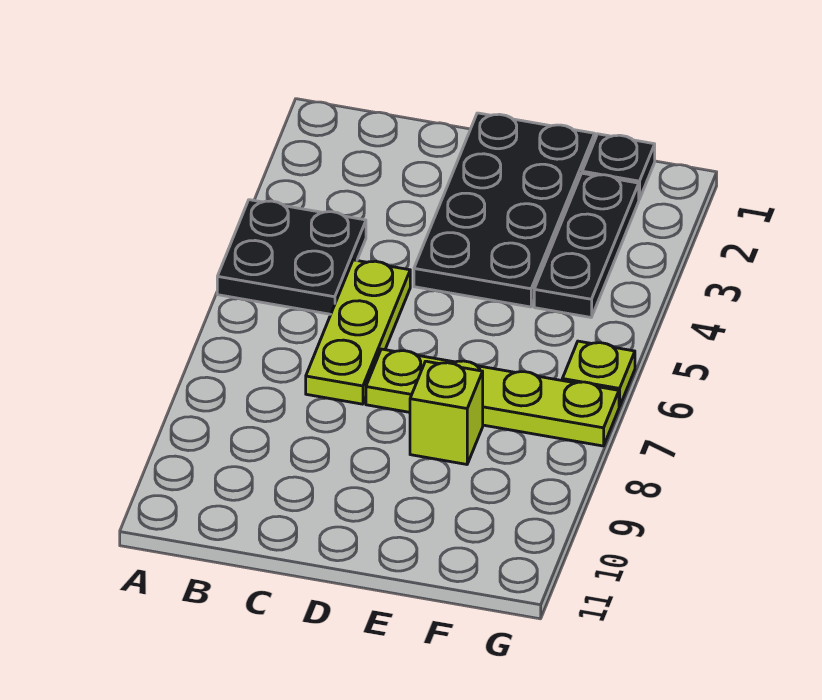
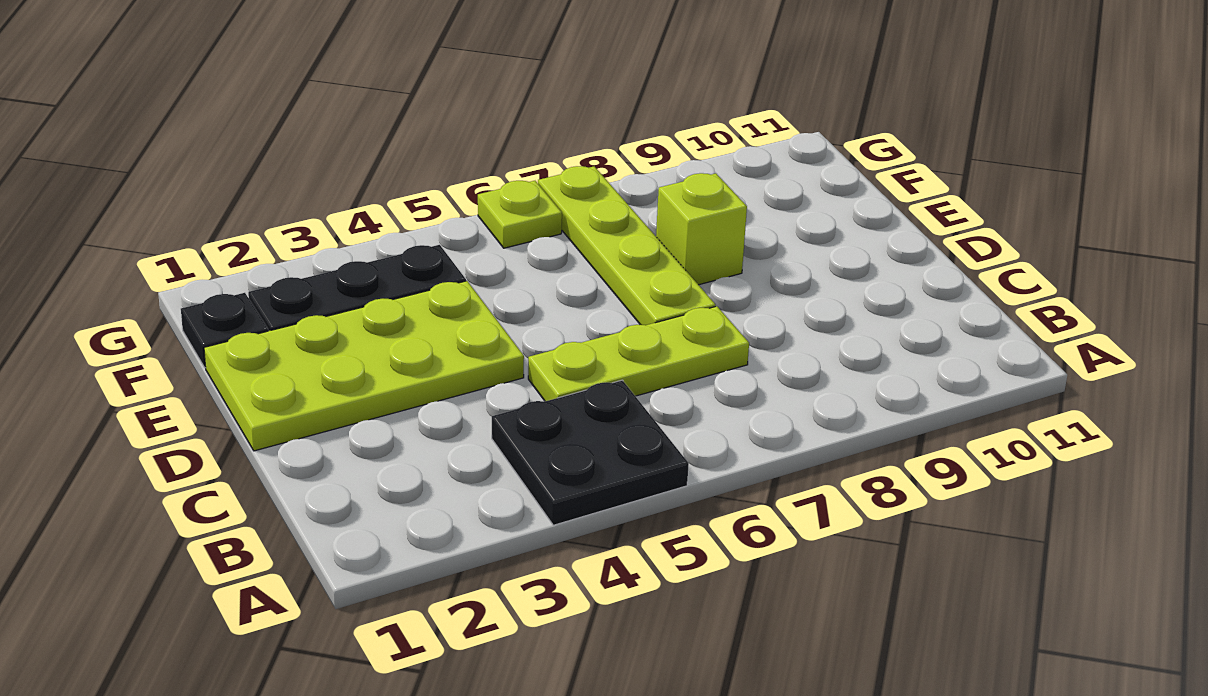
black plate D1:E4 level 1 -> lime plate D1:E4 level 1

